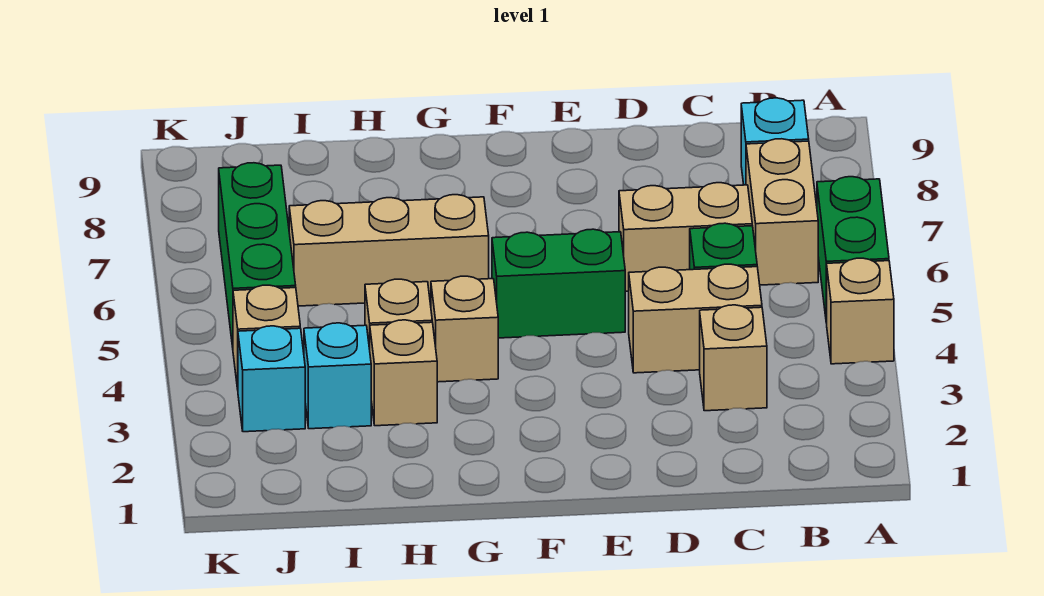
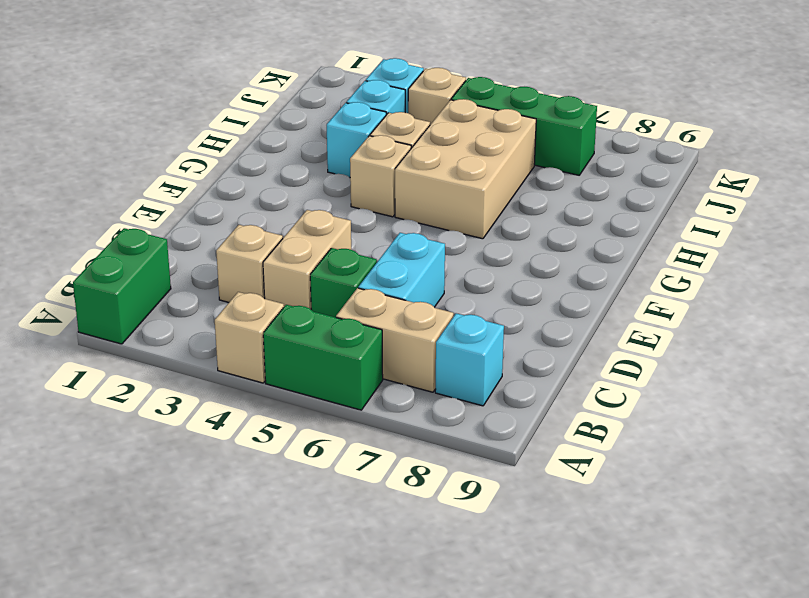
tan brick C6:D6 level 1 -> cyan brick C6:D6 level 1
green brick E5:F5 level 1 -> green brick A1:B1 level 1
tan brick G6:I6 level 1 -> tan brick G5:I6 level 1
tan brick H3 level 1 -> cyan brick H3 level 1

